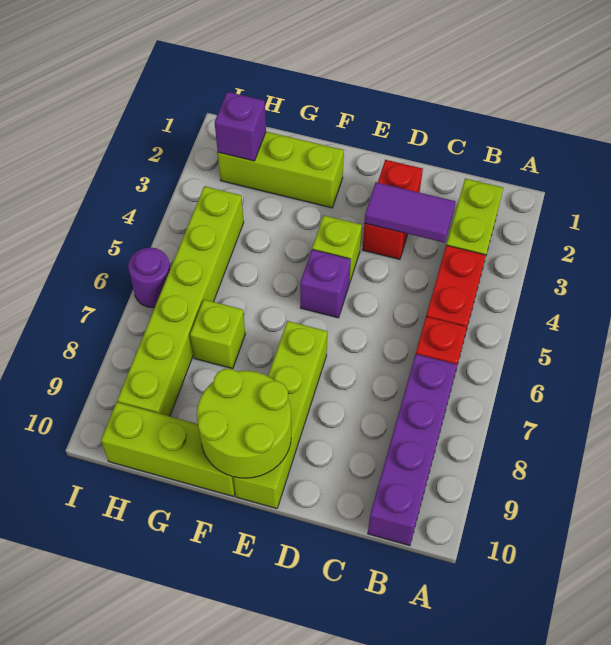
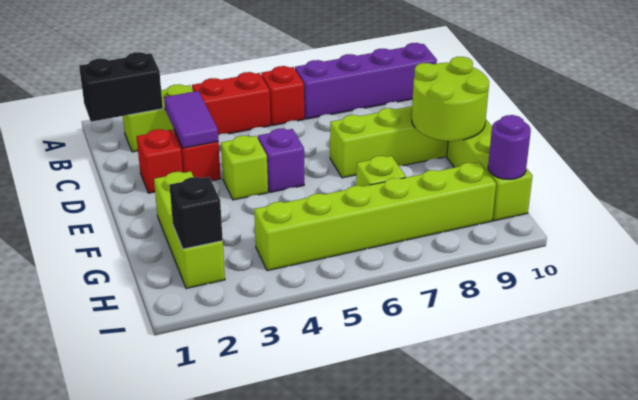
none -> black brick B1:B2 level 2
purple brick H2 level 2 -> black brick H2 level 2
purple round brick I6 level 1 -> purple round brick H10 level 2

